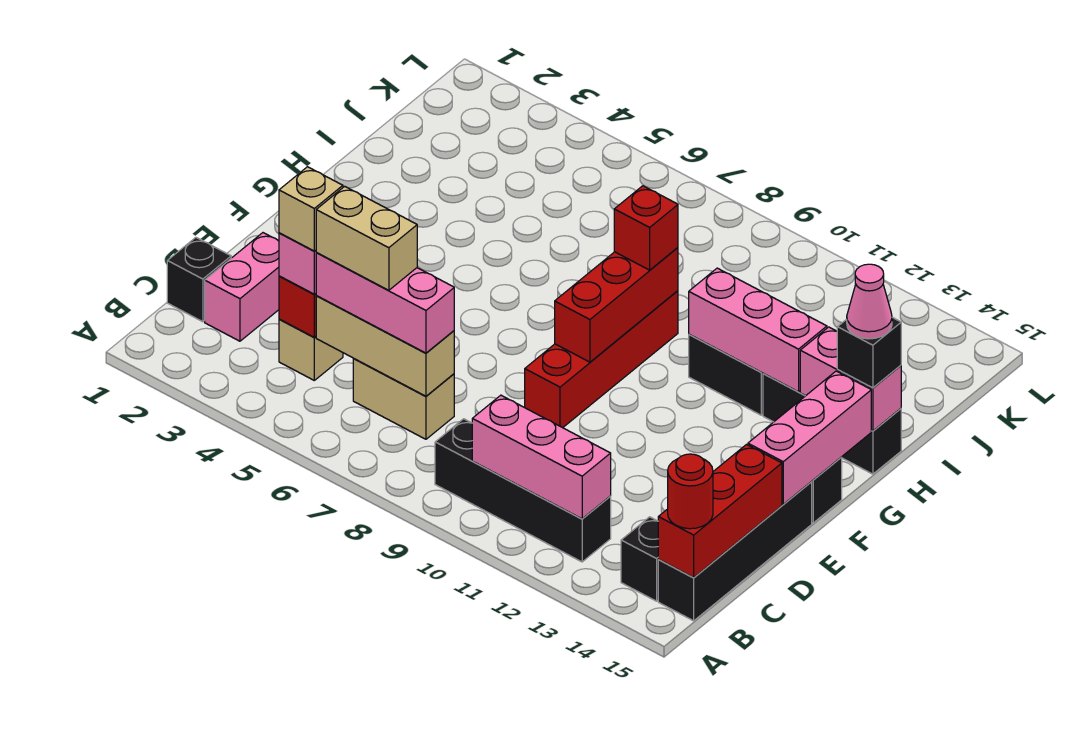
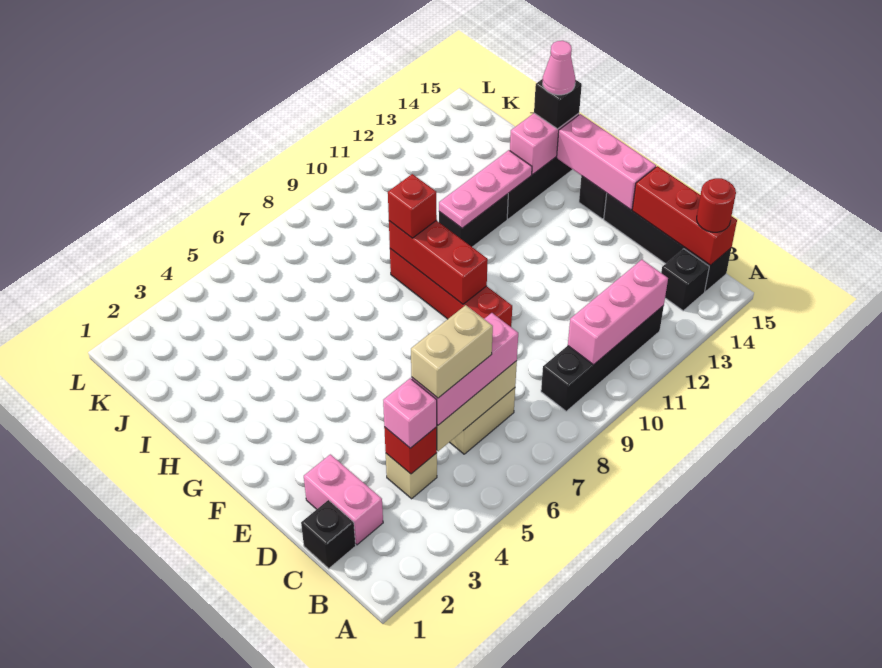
tan brick C4 level 4 -> none
pink brick H11:H13 level 2 -> pink plate H11:H13 level 2

